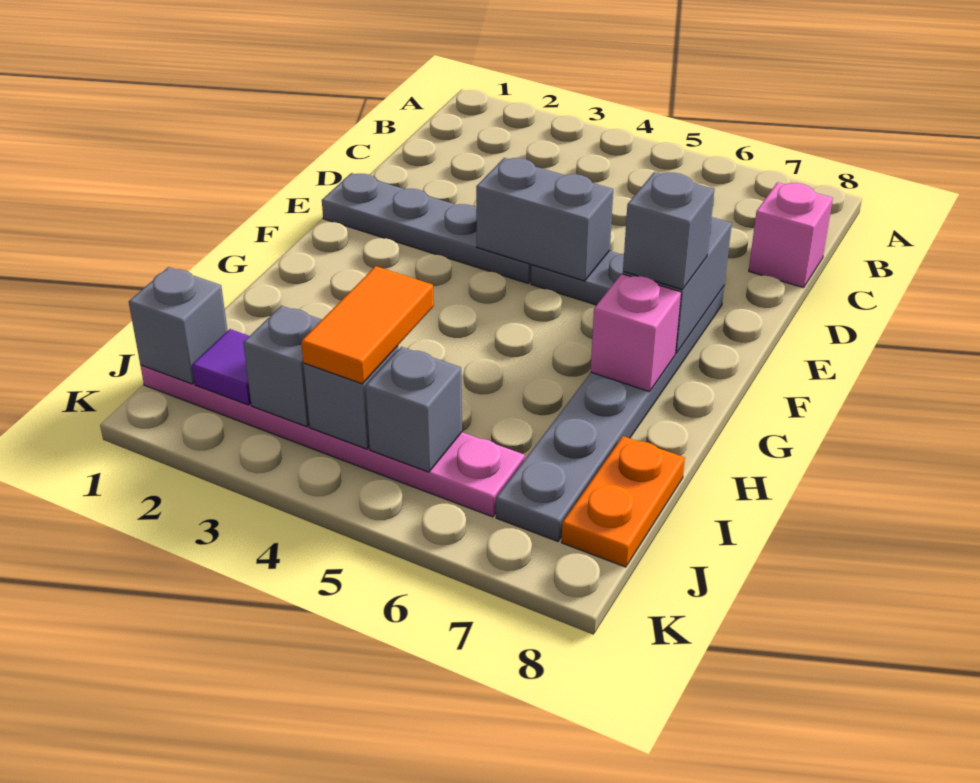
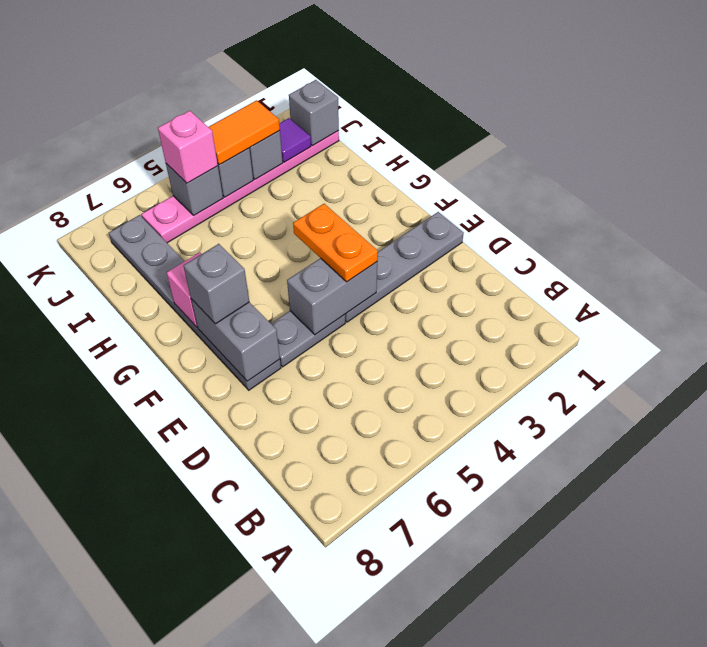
pink brick C8 level 1 -> pink brick J5 level 3
orange tile I4:J4 level 3 -> orange tile J3:J4 level 3
orange plate I8:J8 level 1 -> orange plate E4:F4 level 3

